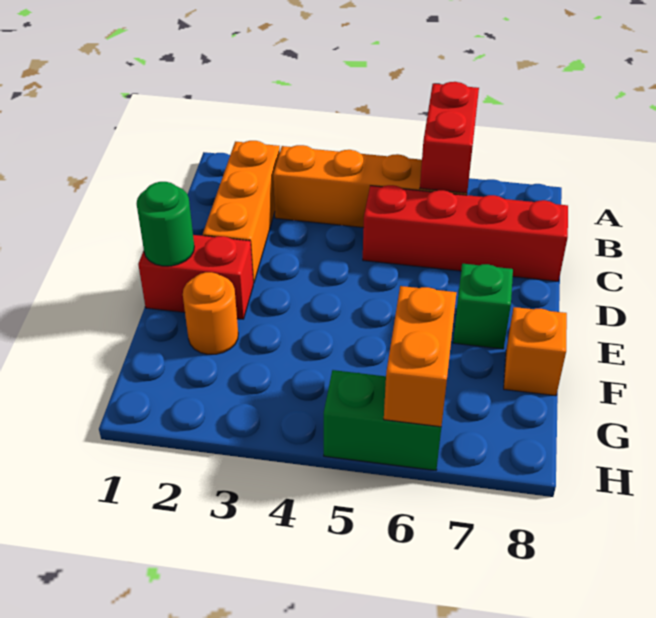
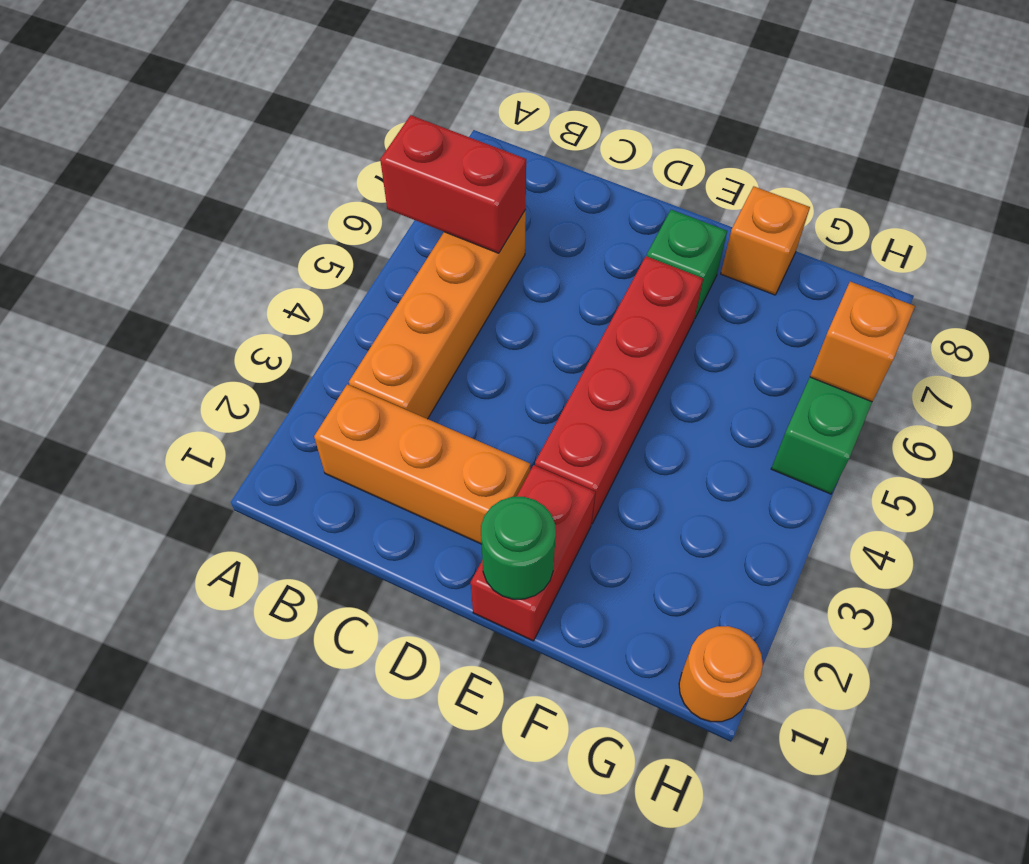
red brick C5:C8 level 1 -> red brick E3:E6 level 1
orange round brick F2 level 1 -> orange round brick H1 level 1
orange brick G6:H6 level 2 -> orange brick H6 level 2

